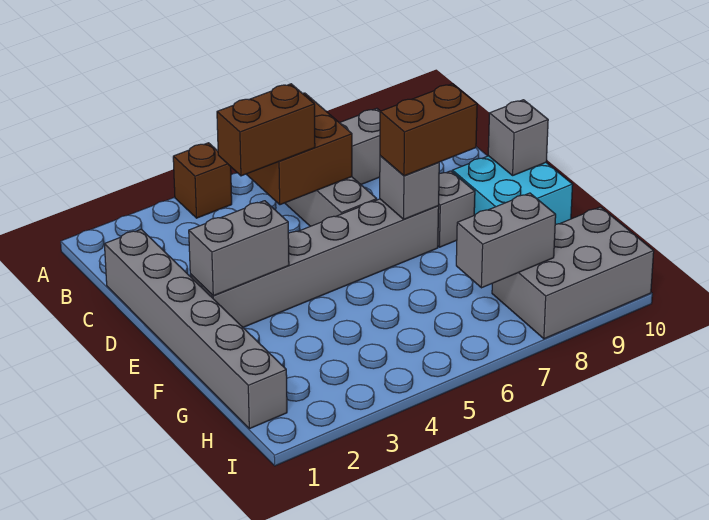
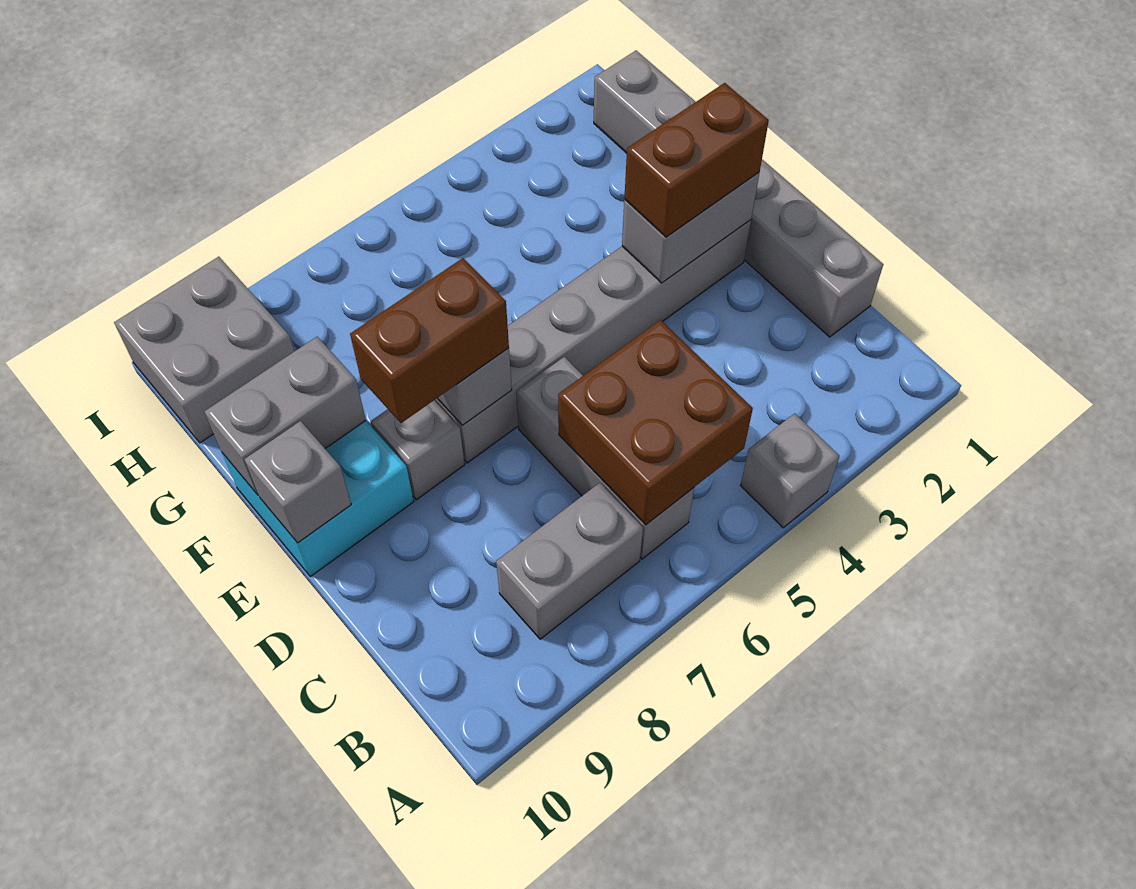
brown brick A4 level 1 -> grey brick A4 level 1
brown brick C4:C5 level 3 -> brown brick E2:E3 level 3
grey brick H7:H8 level 2 -> grey brick F9:F10 level 2
grey brick H8:I10 level 1 -> grey brick H9:I10 level 1

